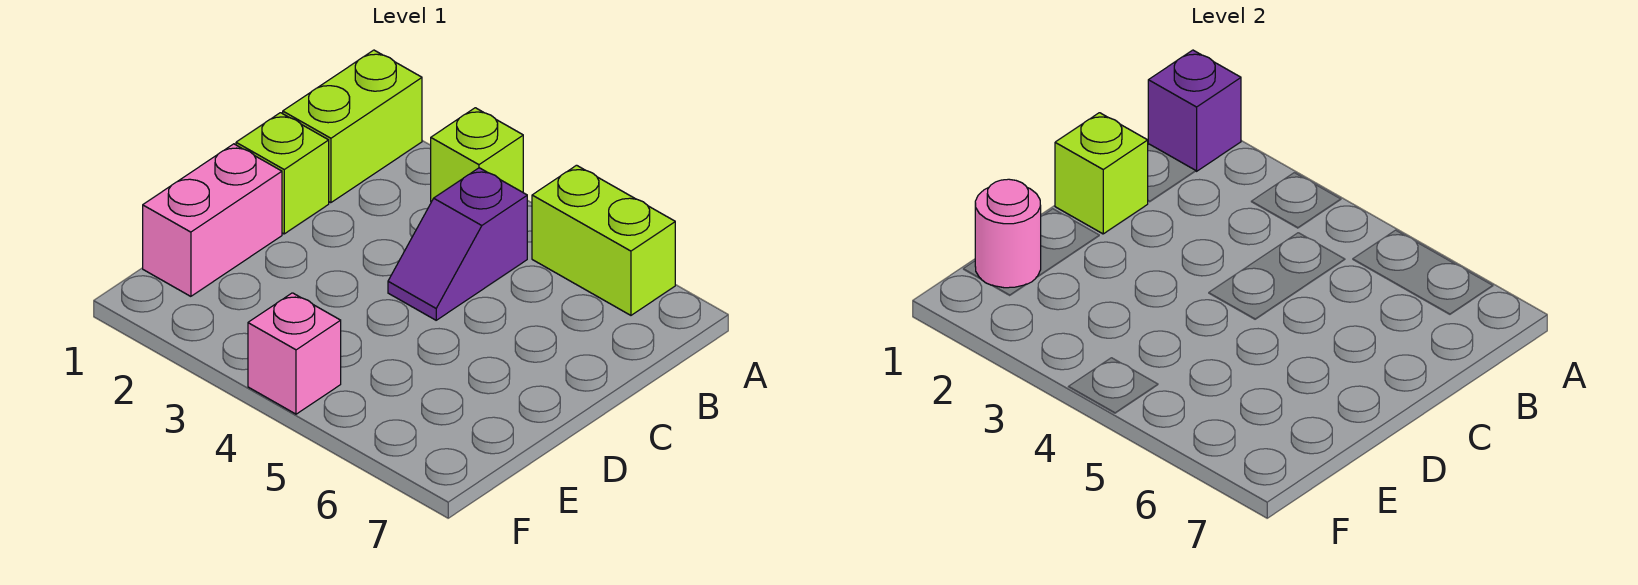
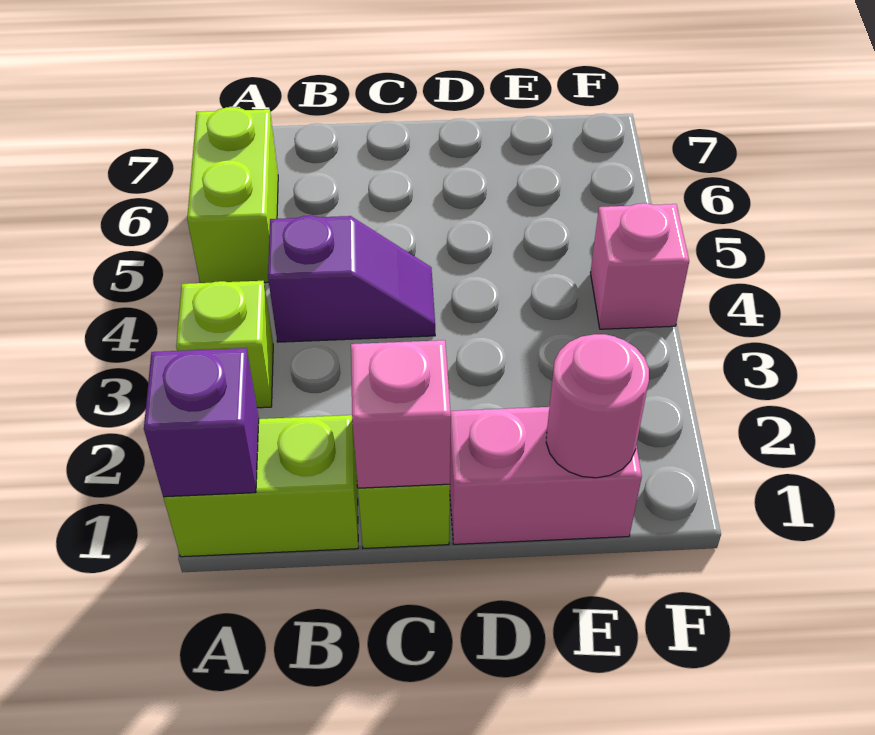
lime brick C1 level 2 -> pink brick C1 level 2

